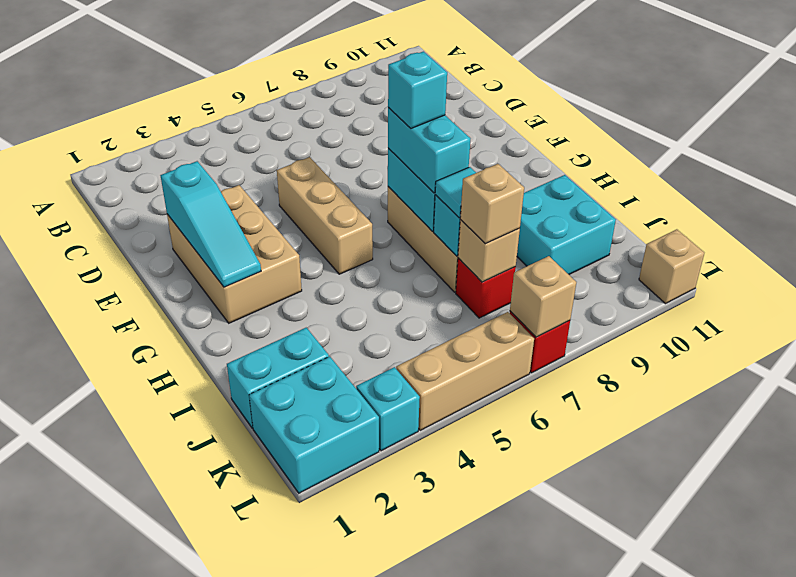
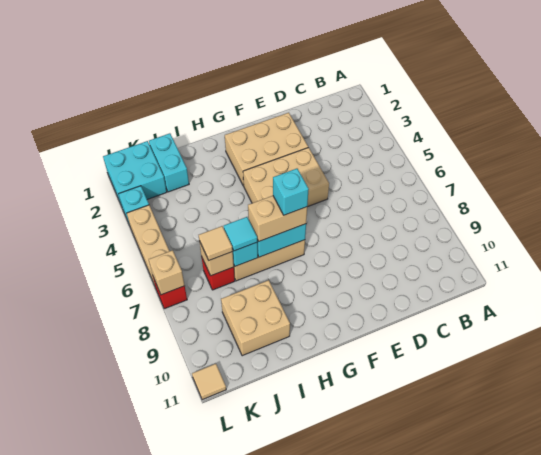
cyan slope E2:G2 level 2 top E -> none
tan brick E5:G5 level 1 -> tan brick E4:G5 level 1
cyan brick G7:H7 level 3 -> tan brick G7:H7 level 3
cyan brick I9:J10 level 1 -> tan brick I9:J10 level 1
tan brick J7 level 3 -> tan tile J7 level 3
tan brick L11 level 1 -> tan tile L11 level 1

